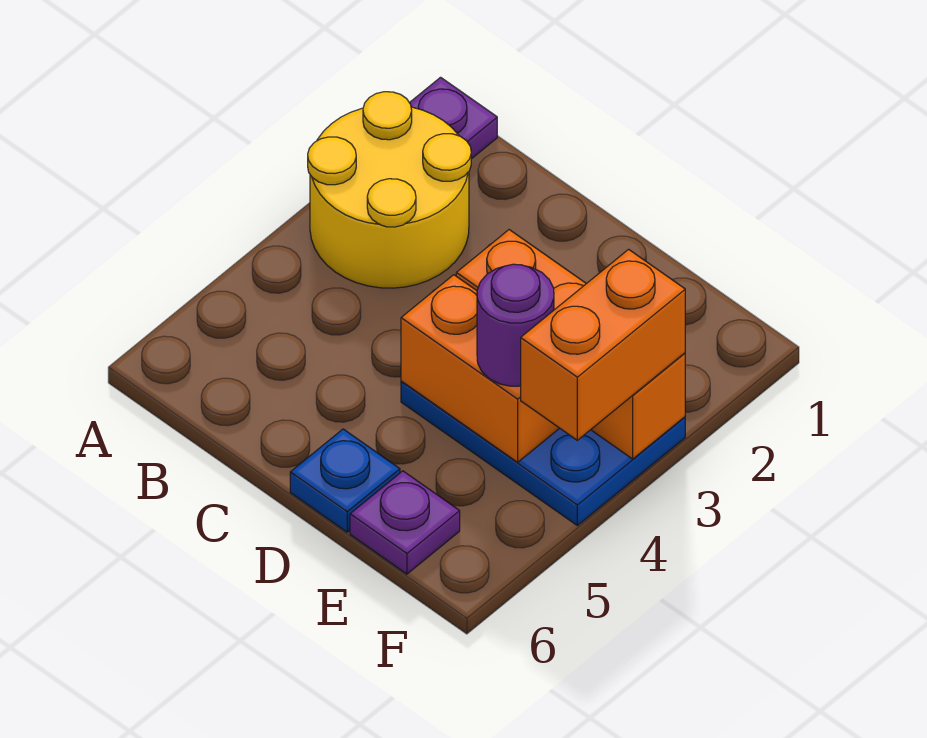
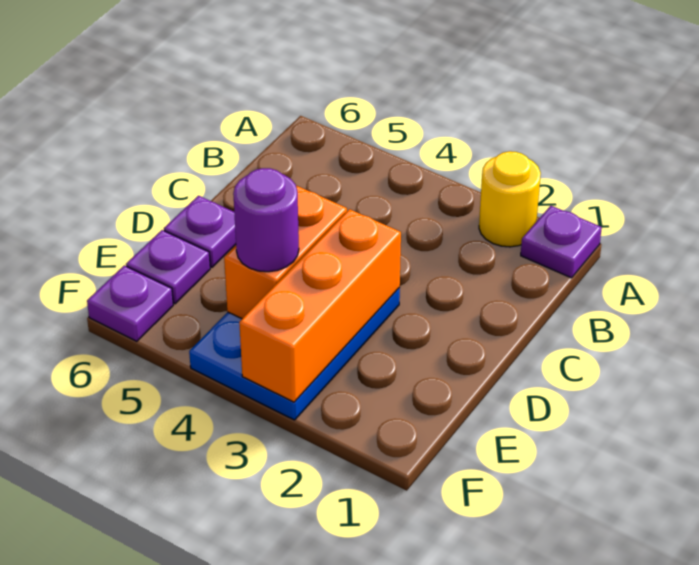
yellow round brick A2:B3 level 1 -> yellow round brick A2 level 1
blue plate D6 level 1 -> purple plate D6 level 1
orange brick F3:F4 level 3 -> none
none -> purple plate F6 level 1

